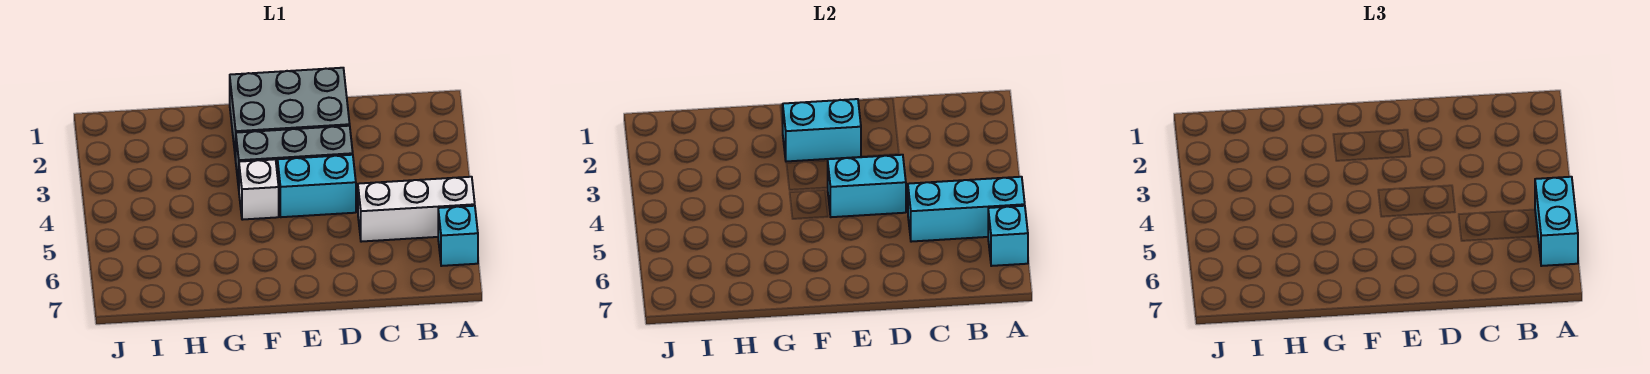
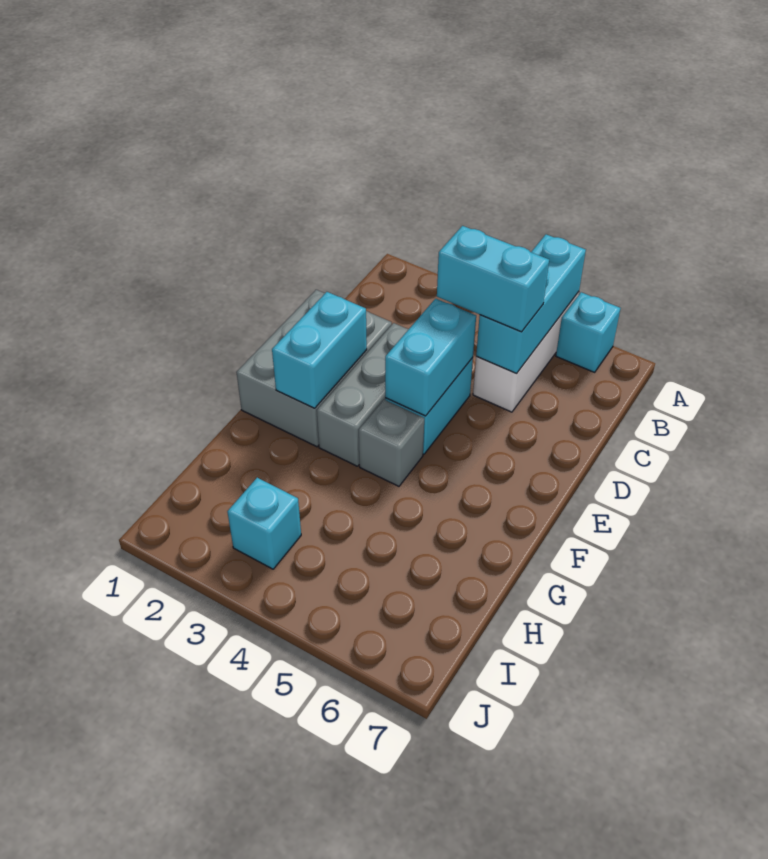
cyan brick A5:A6 level 3 -> cyan brick C4:C5 level 3
cyan brick A6 level 2 -> cyan brick I3 level 1
white brick F4 level 1 -> grey brick F4 level 1

